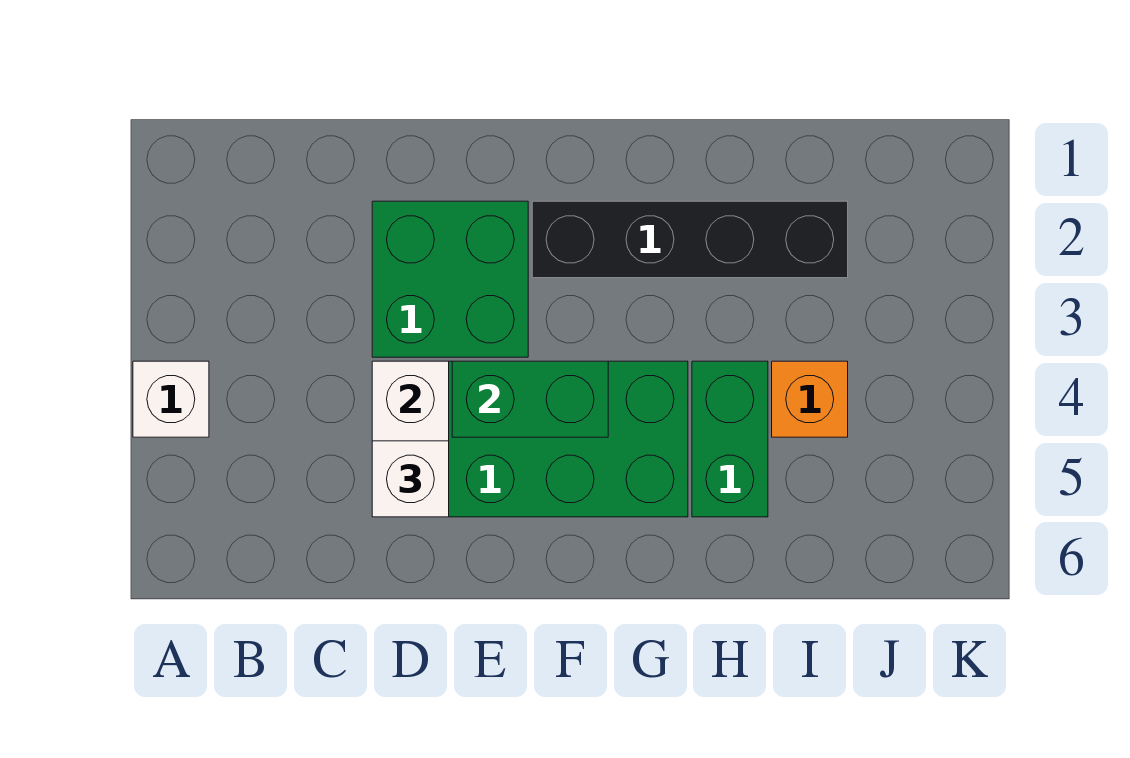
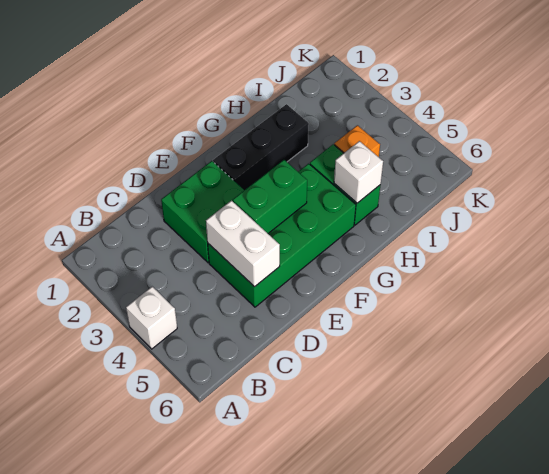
white brick D5 level 3 -> white brick H5 level 2
black brick F2:I2 level 1 -> black brick F2:H2 level 1

